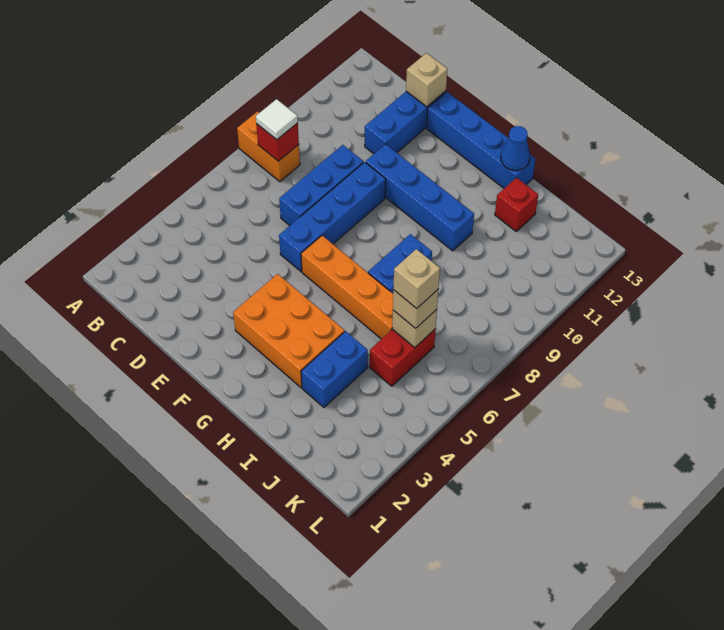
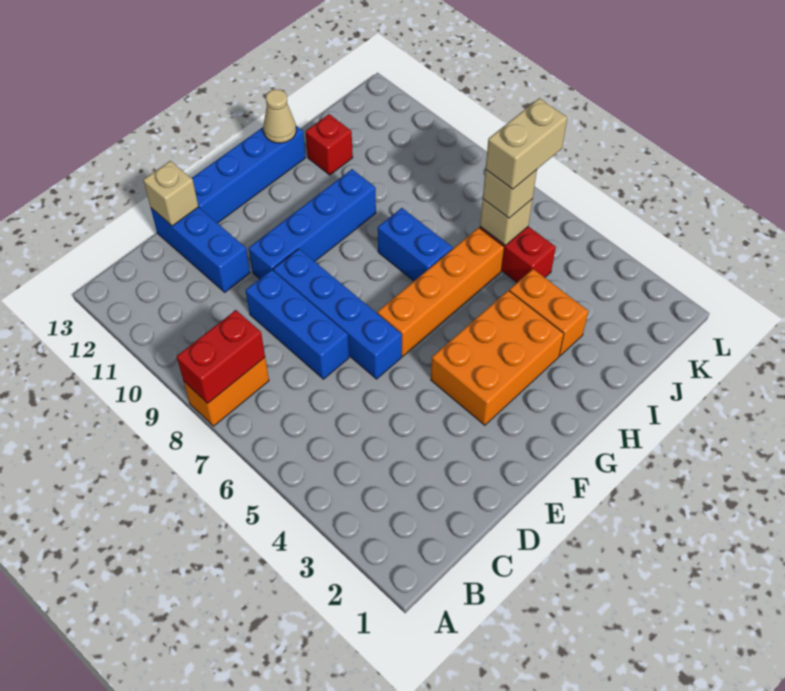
red brick B8 level 2 -> red brick A8:B8 level 2
white tile B8 level 3 -> none
blue cone H13 level 2 -> tan cone H13 level 2
blue brick I3:I4 level 1 -> orange brick I3:I4 level 1
tan brick J6 level 4 -> tan brick J6:K6 level 4

